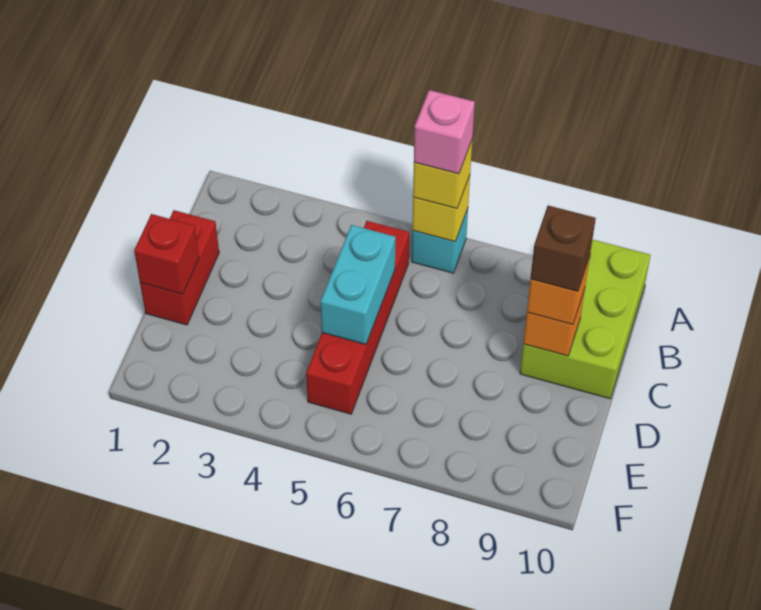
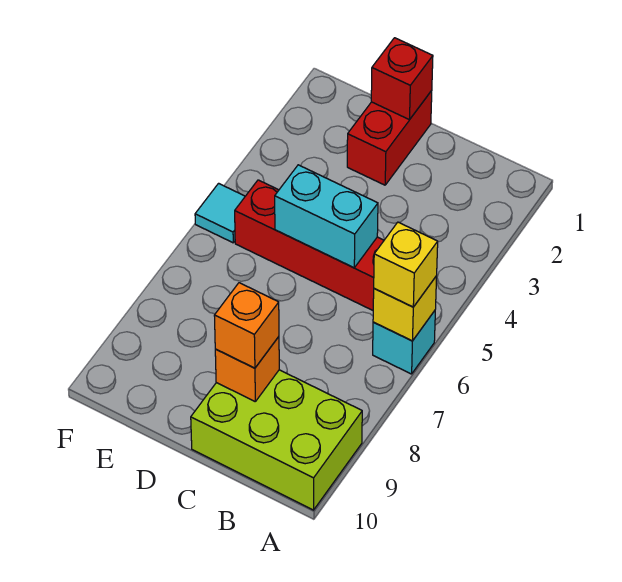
pink brick A6 level 4 -> none
red brick C1:D1 level 1 -> red brick D1:D2 level 1
brown brick C9 level 4 -> none
none -> cyan tile F5 level 1

